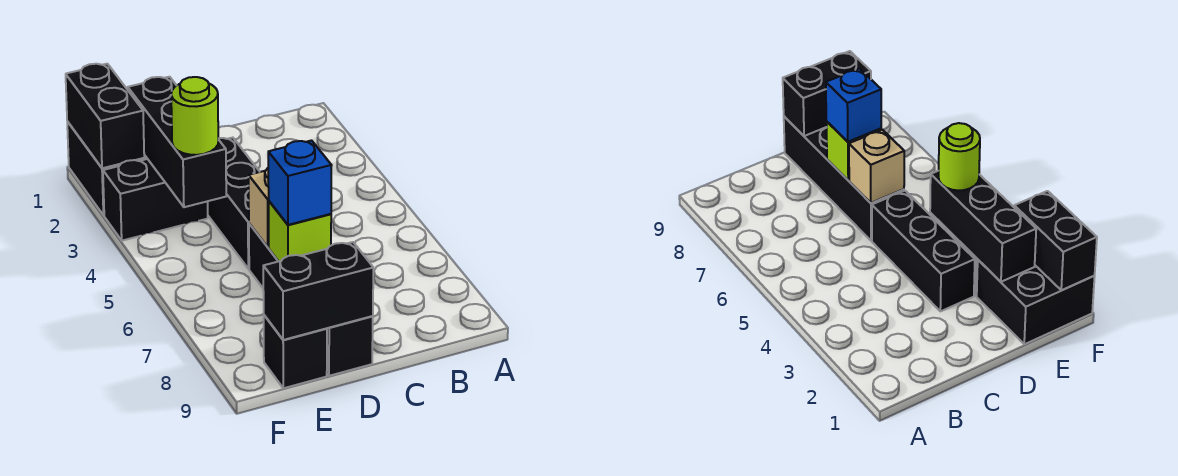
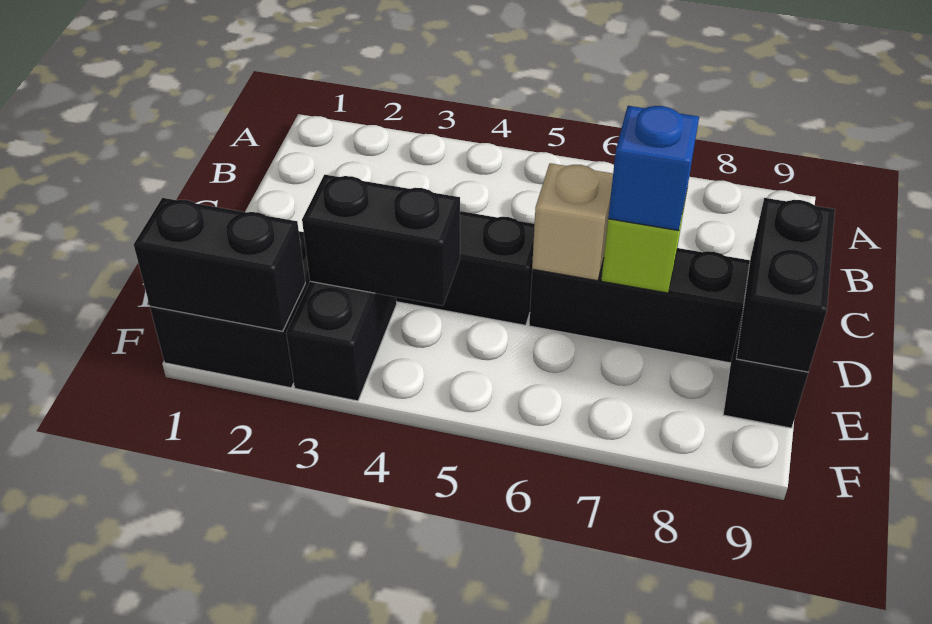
black brick E2:E4 level 2 -> black brick E3:E4 level 2
lime round brick E4 level 3 -> none

